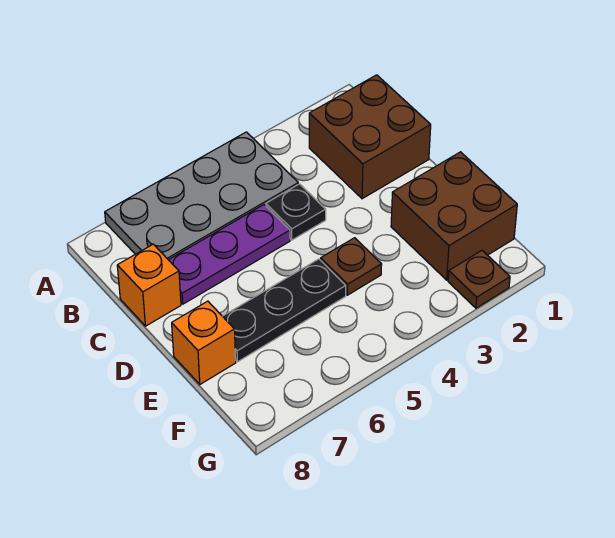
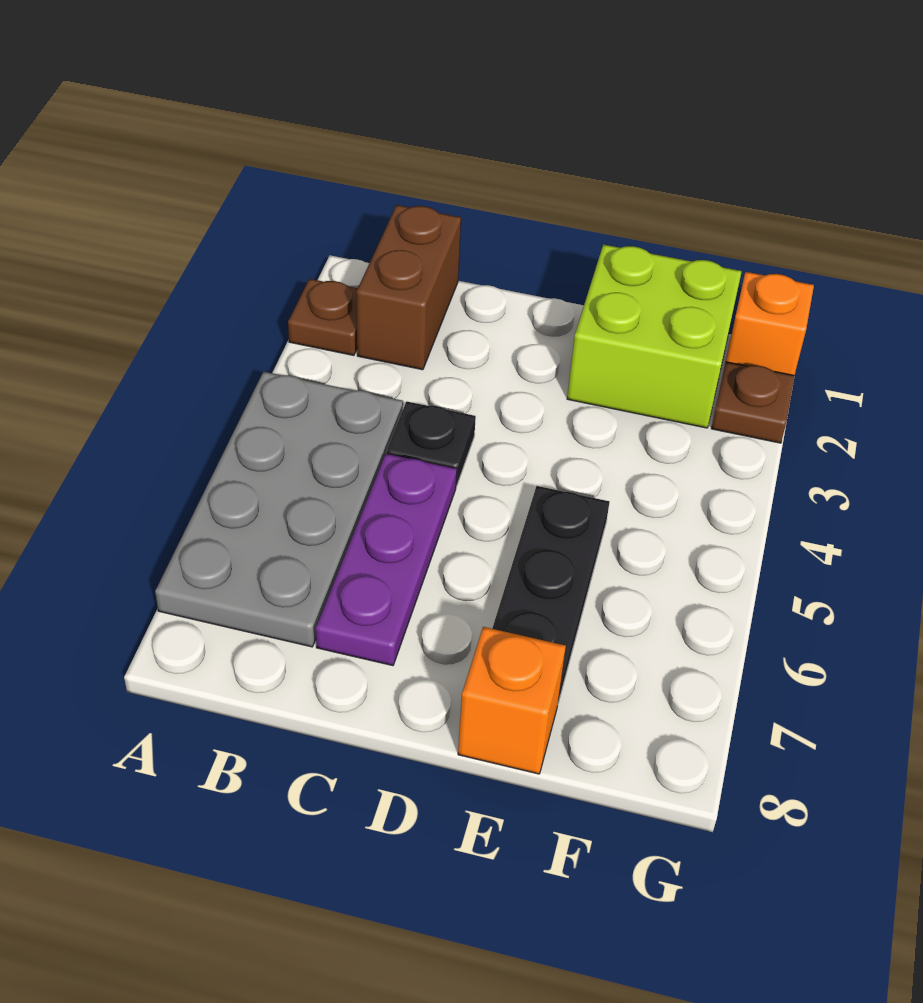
brown brick B1:C2 level 1 -> brown brick B1:B2 level 1
orange brick C8 level 1 -> orange brick G1 level 1
brown brick E1:F2 level 1 -> lime brick E1:F2 level 1
brown plate E4 level 1 -> brown plate A2 level 1

